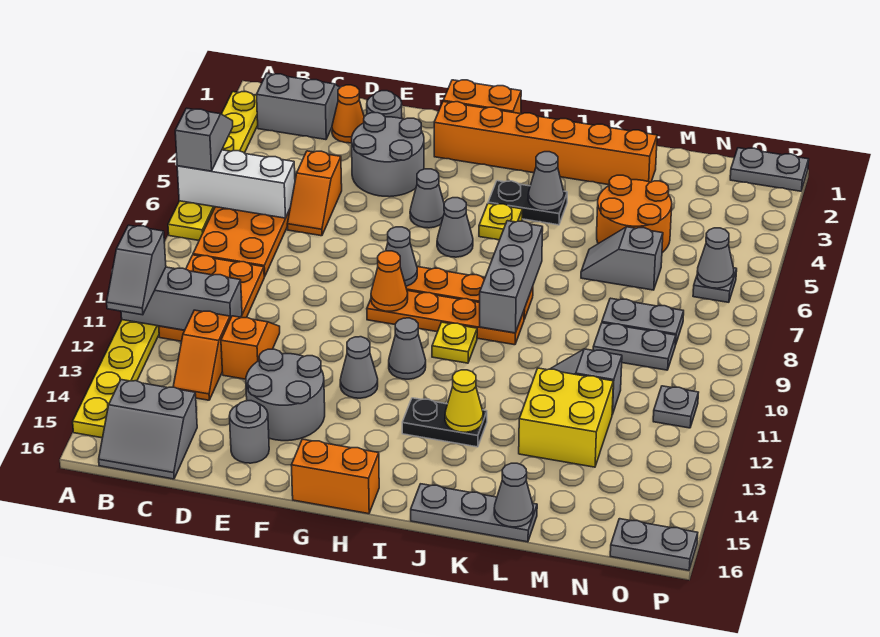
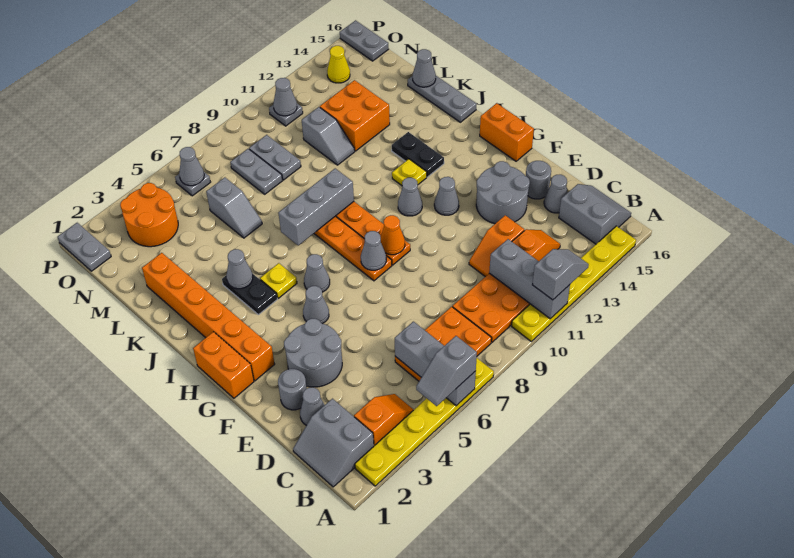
white brick A6:C6 level 2 -> grey brick A6:C6 level 2
orange cone D2 level 1 -> grey cone D2 level 1
orange slope D5:D6 level 1 top 5 -> orange slope B3:B4 level 1 top 3
none -> grey cone D15 level 1
yellow plate I10 level 1 -> yellow plate I12 level 1
yellow cone J13 level 2 -> yellow cone O14 level 1
orange round brick L4:M5 level 1 -> orange round brick N3:O4 level 1
yellow brick L12:M13 level 1 -> orange brick L12:M13 level 1
none -> grey cone O11 level 2

